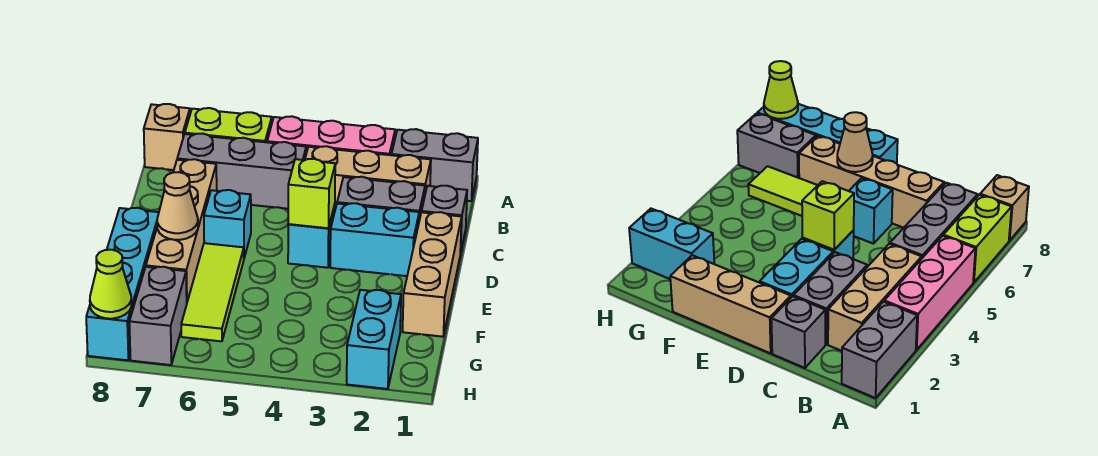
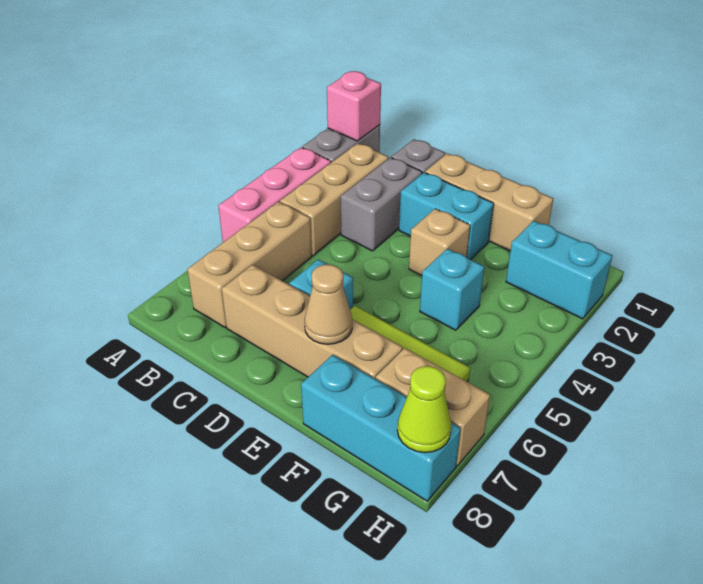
none -> pink brick A1 level 2
lime brick A6:A7 level 1 -> none
tan brick A8 level 1 -> tan brick E3 level 1
grey brick B5:B7 level 1 -> tan brick B5:B7 level 1
cyan brick D2:D3 level 1 -> cyan brick D2:E2 level 1
cyan brick D4 level 1 -> cyan brick F4 level 1
lime brick D4 level 2 -> none
cyan brick E8:H8 level 1 -> cyan brick F8:H8 level 1
grey brick G7:H7 level 1 -> tan brick G7:H7 level 1

